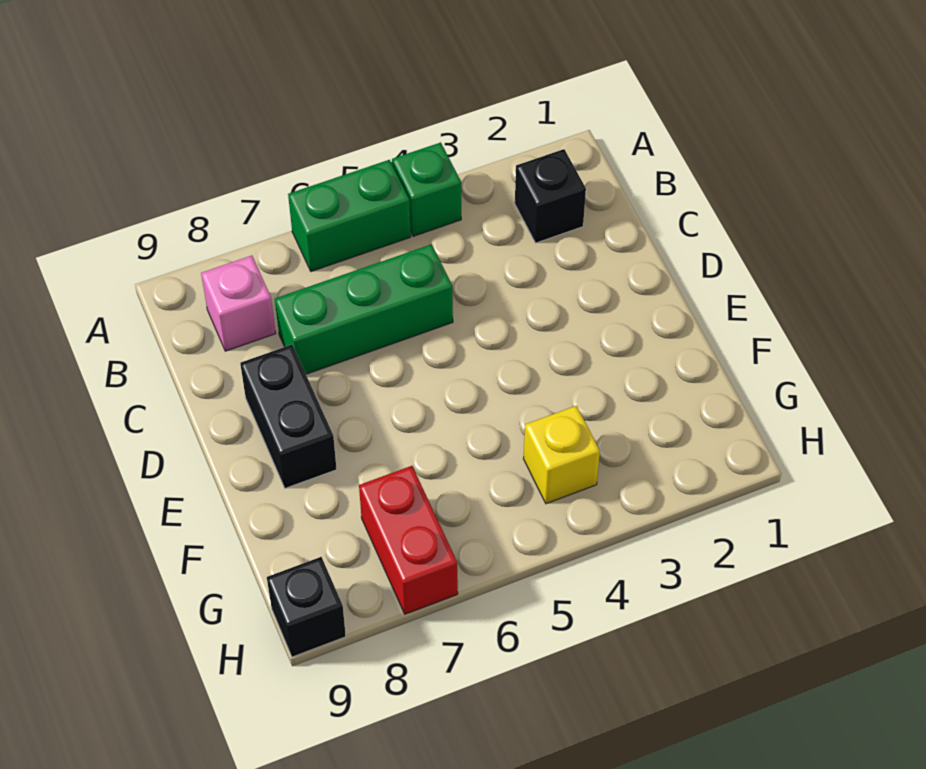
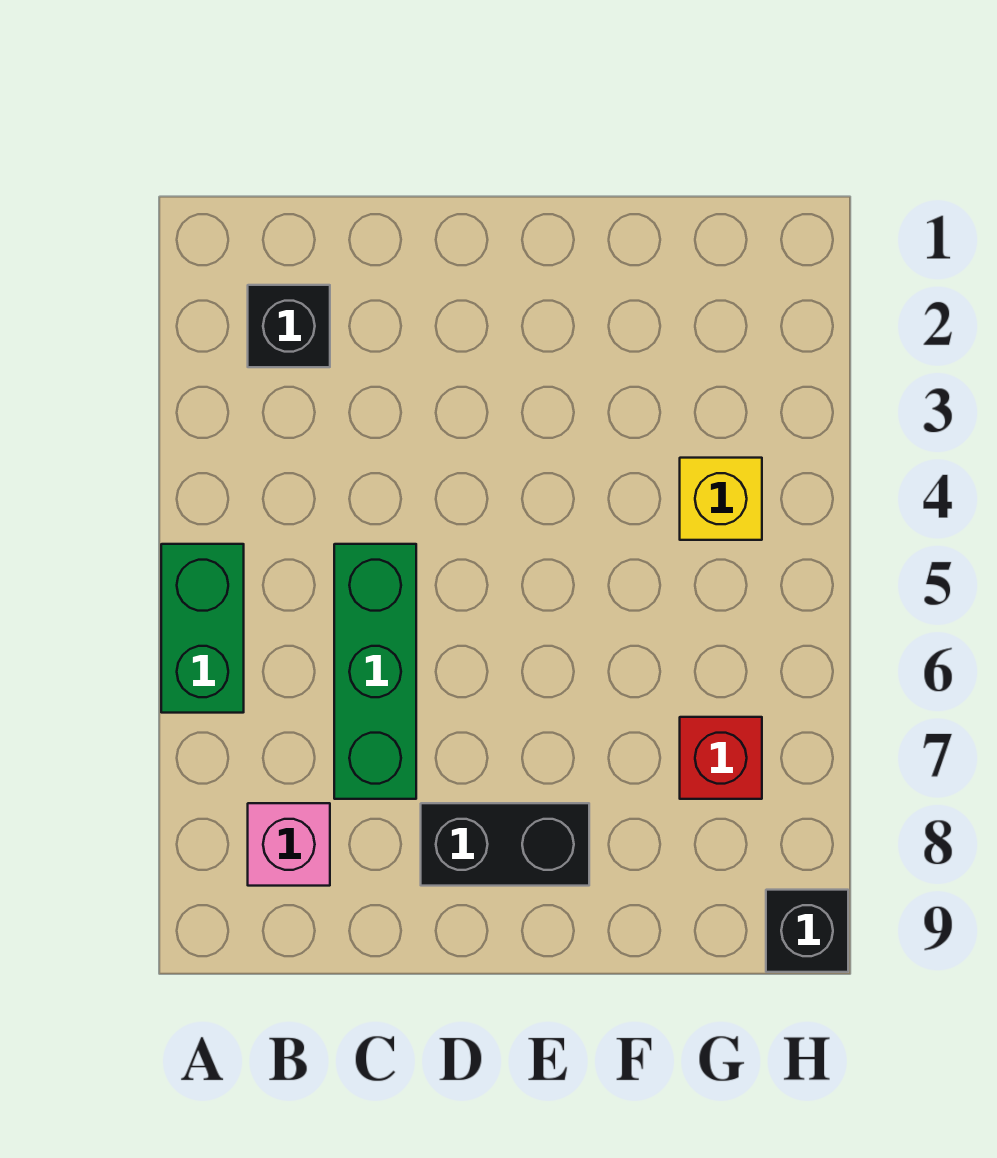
green brick A4 level 1 -> none
red brick G7:H7 level 1 -> red brick G7 level 1

